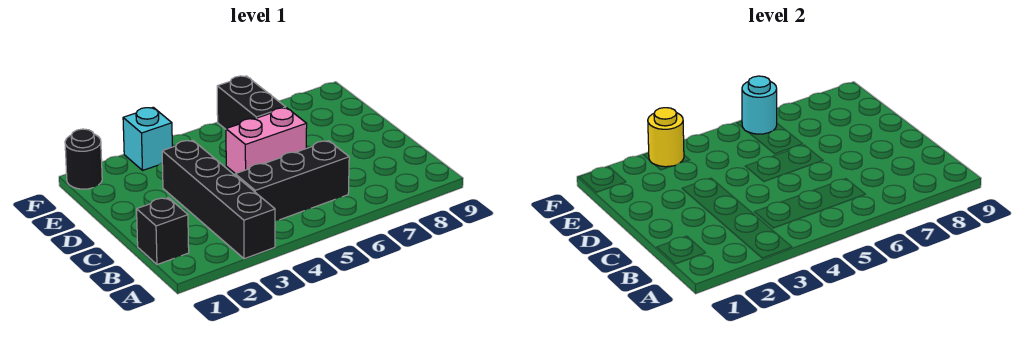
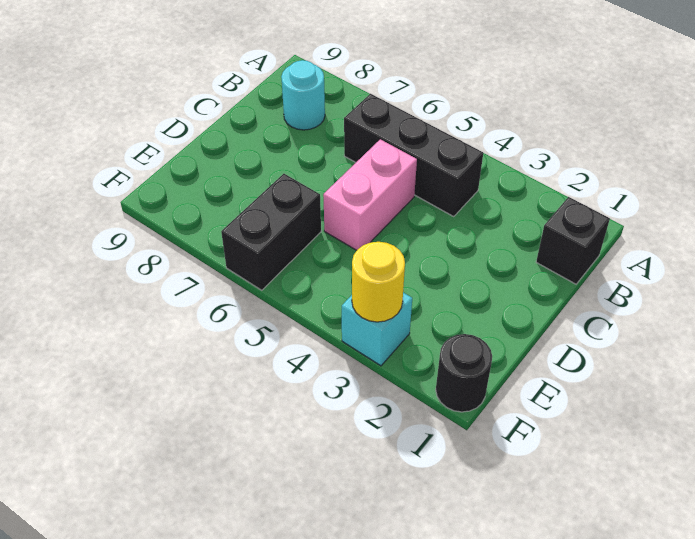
black brick A3:D3 level 1 -> none
pink brick D5:D6 level 1 -> pink brick C5:D5 level 1
cyan round brick F6 level 2 -> cyan round brick B8 level 1

